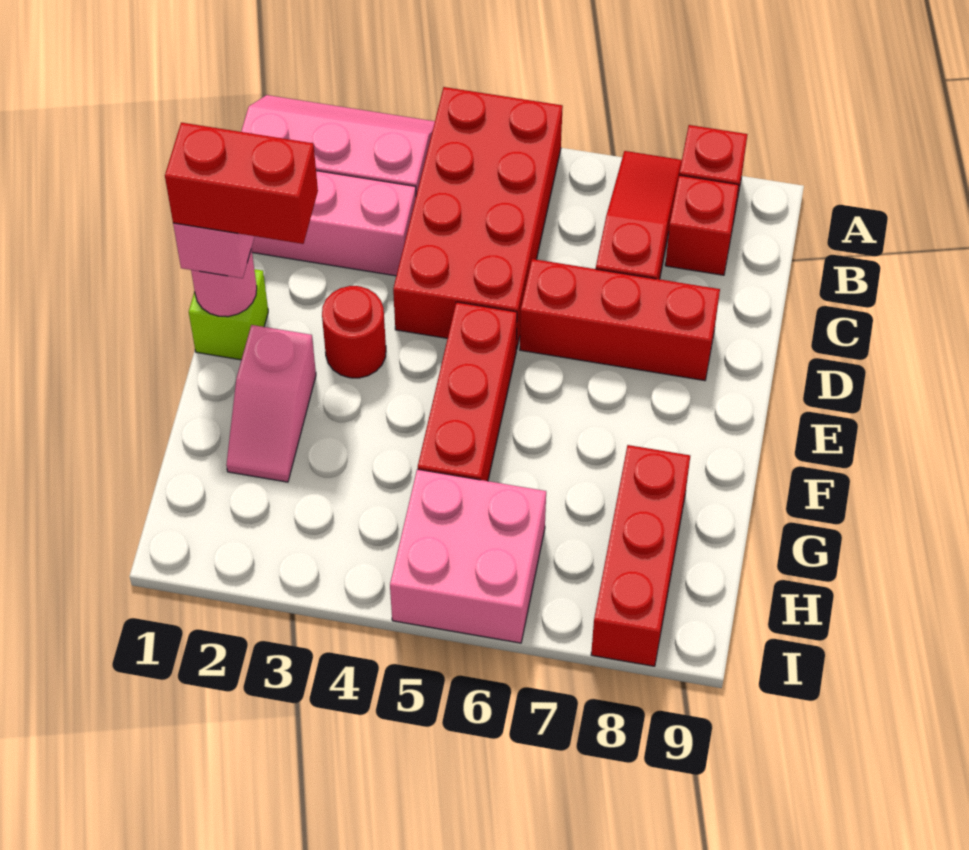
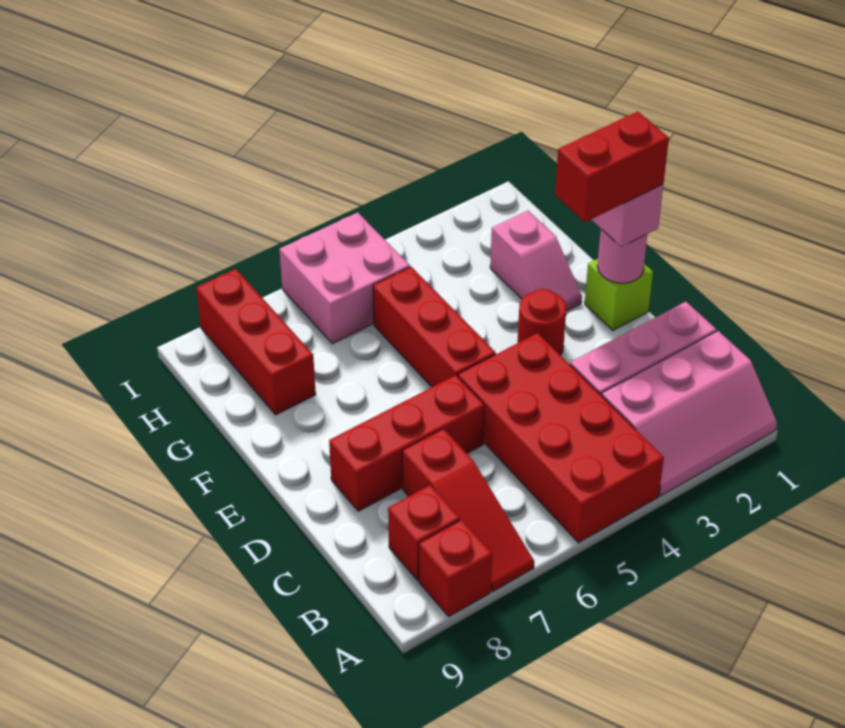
pink slope F2:G2 level 1 top F -> pink slope F2:G2 level 1 top G

